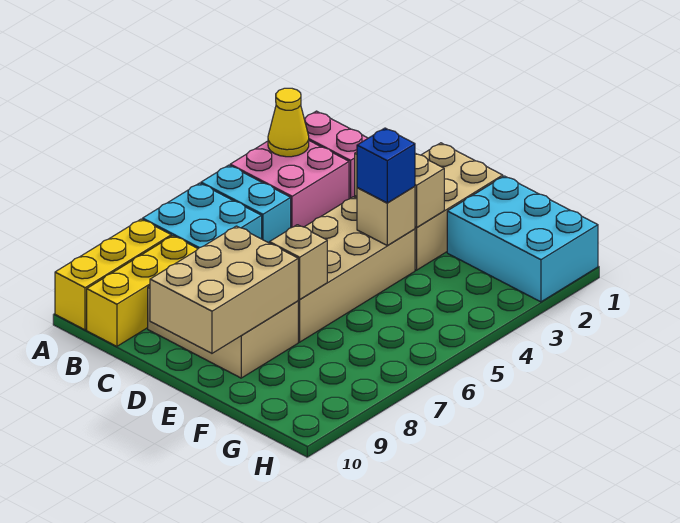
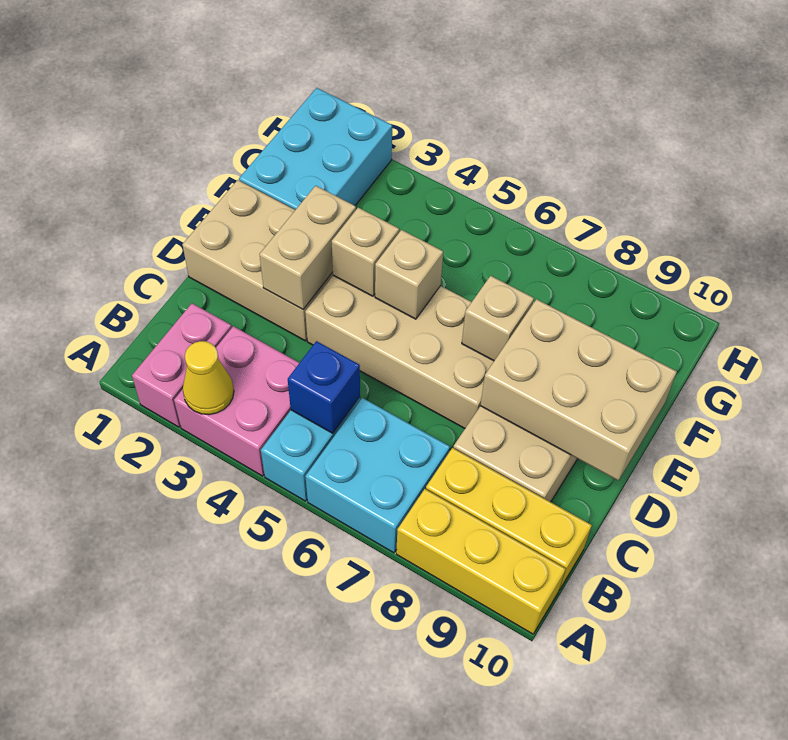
blue brick E4 level 3 -> blue brick B5 level 2
none -> tan brick E5 level 2

